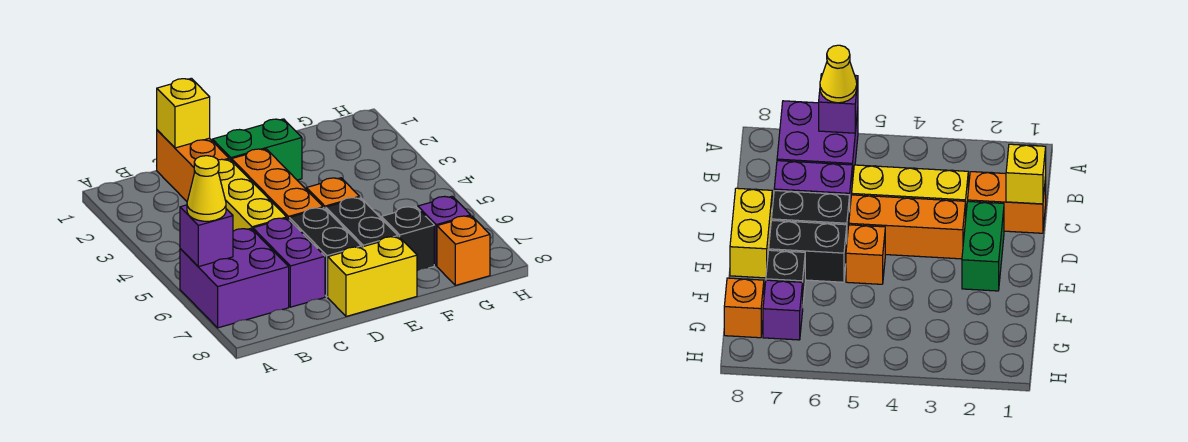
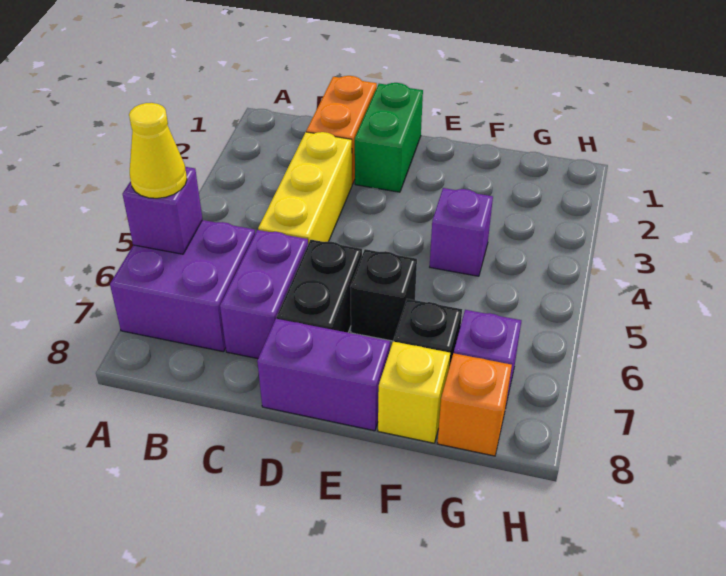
yellow brick C1 level 2 -> yellow brick F8 level 1
green brick D2:E2 level 1 -> green brick D1:D2 level 1
orange brick D3:D5 level 1 -> none
yellow brick D8:E8 level 1 -> purple brick D8:E8 level 1
orange brick E5 level 1 -> none
black brick E6:E7 level 1 -> black brick E6 level 1
none -> purple brick F4 level 1

